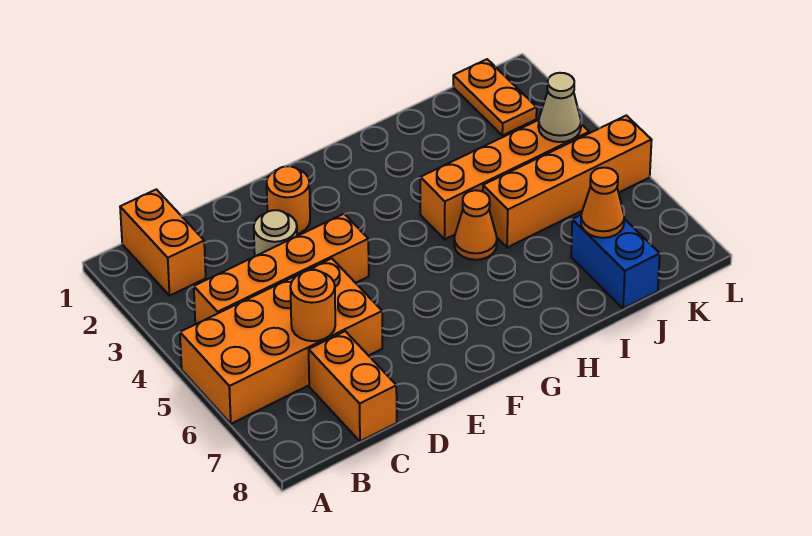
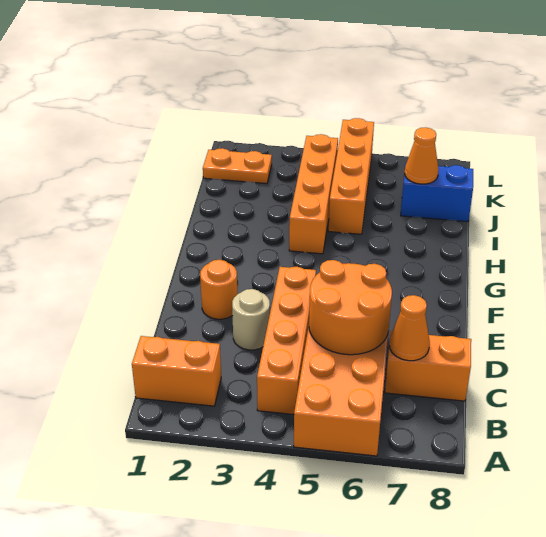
orange round brick C6 level 2 -> orange round brick C5:D6 level 2
orange cone H5 level 1 -> orange cone C7 level 2
tan cone K4 level 2 -> none

